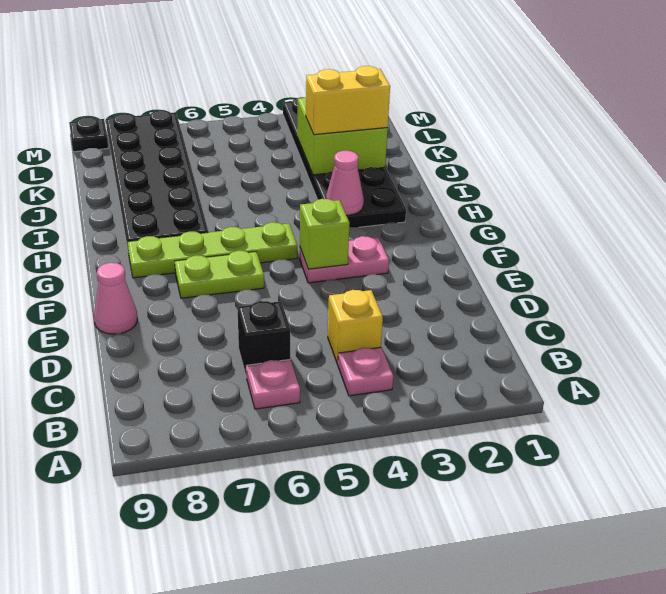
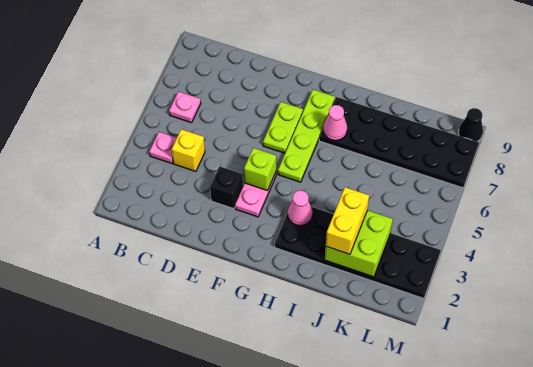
black brick C6 level 1 -> black brick E3 level 1
pink cone E9 level 1 -> pink cone H7 level 2
black plate M9 level 1 -> black cone M9 level 1

